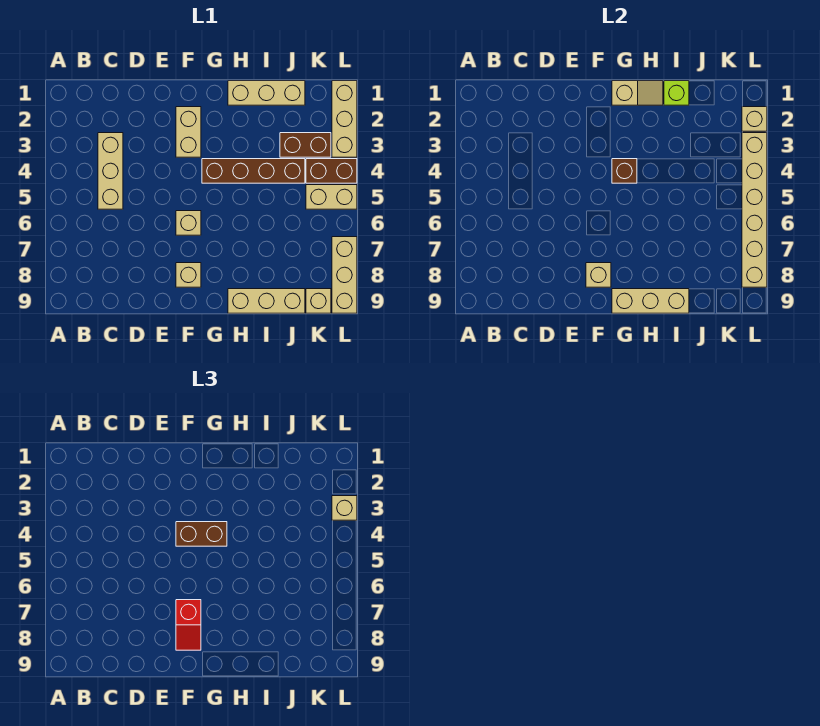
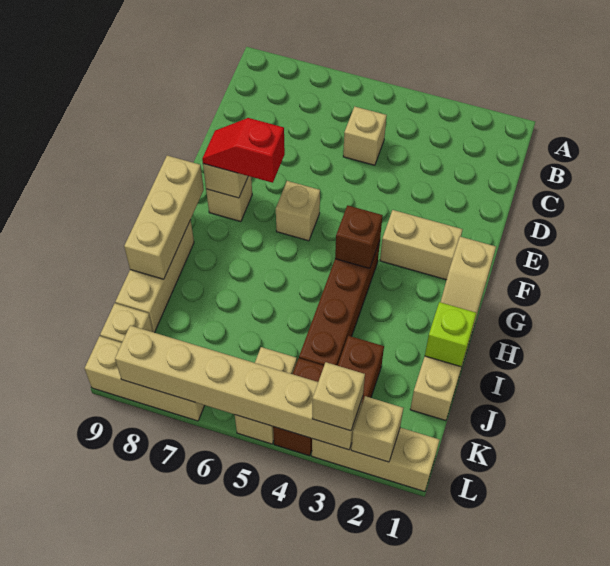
tan brick C3:C5 level 1 -> tan brick C5 level 1
brown brick F4:G4 level 3 -> none

